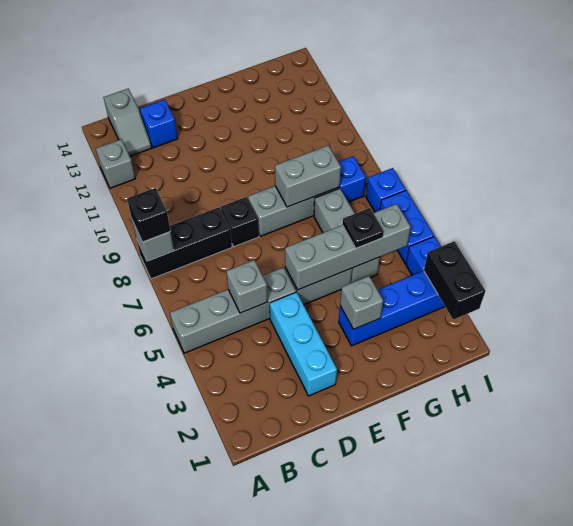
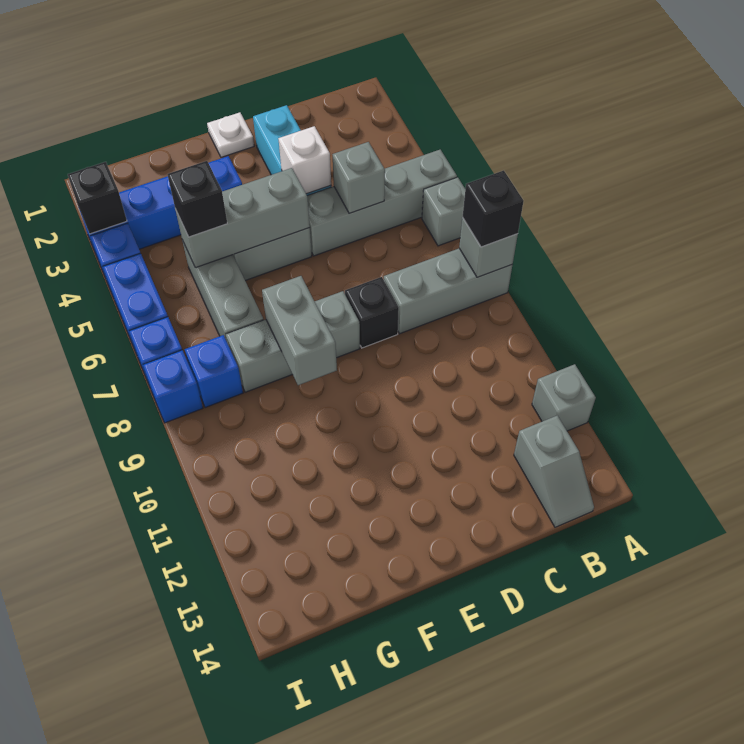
black brick A8:C8 level 1 -> grey brick A8:C8 level 1
grey slope B13:B14 level 1 top 14 -> grey slope B13:B14 level 1 top 13
blue brick C13 level 1 -> blue brick I8 level 1
none -> white brick D4 level 2
none -> white plate E1 level 1
grey brick E5:H5 level 2 -> grey brick E5:G5 level 2
grey brick F3 level 2 -> grey brick A6 level 1
grey brick F8:G8 level 2 -> grey brick F8:F9 level 2
black plate G5 level 3 -> black brick G5 level 3
black brick I2:I3 level 2 -> black brick I3 level 2

